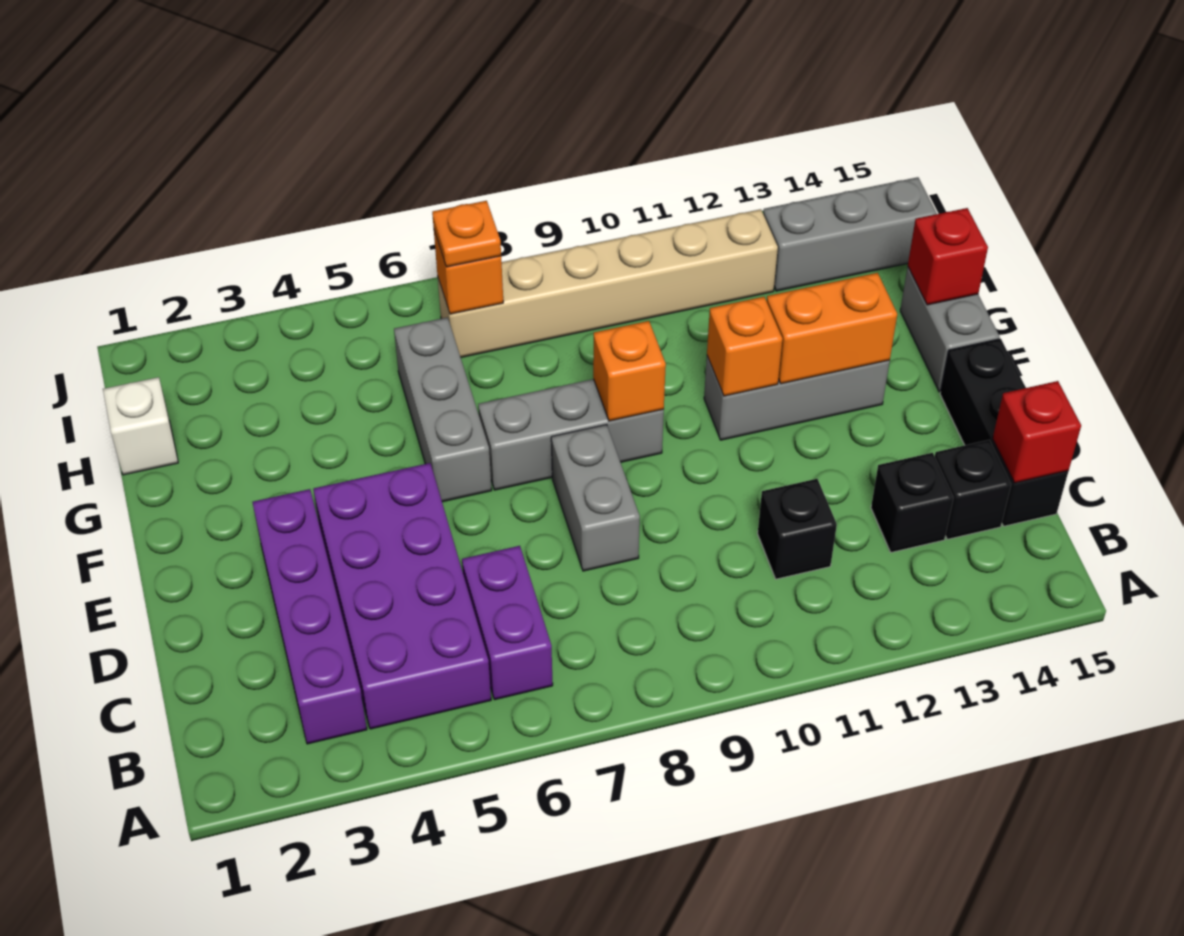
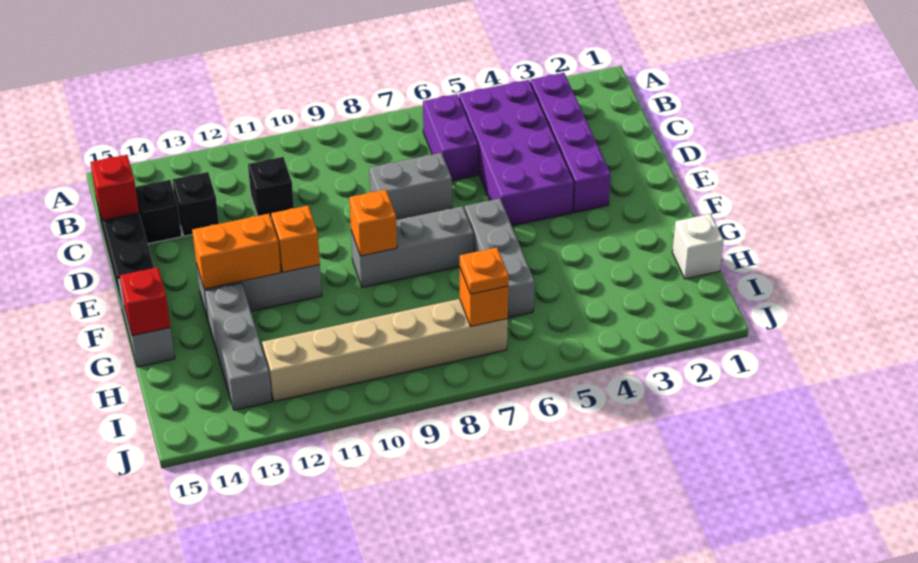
grey brick D8:E8 level 1 -> grey brick D7:D8 level 1
grey brick I13:I15 level 1 -> grey brick G13:I13 level 1

